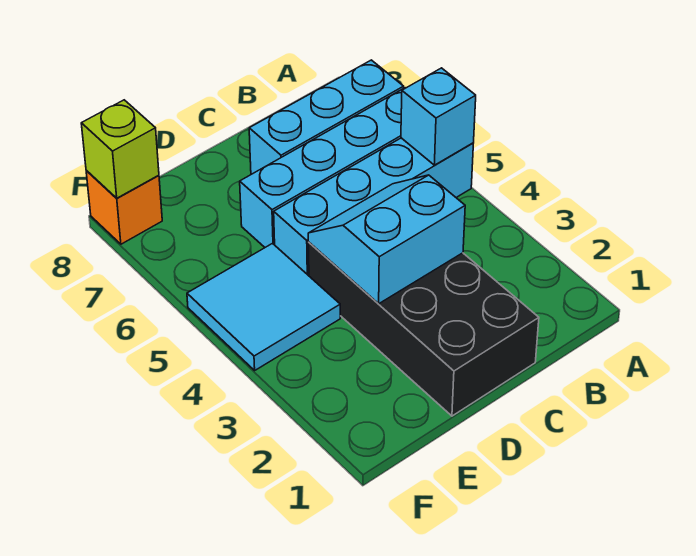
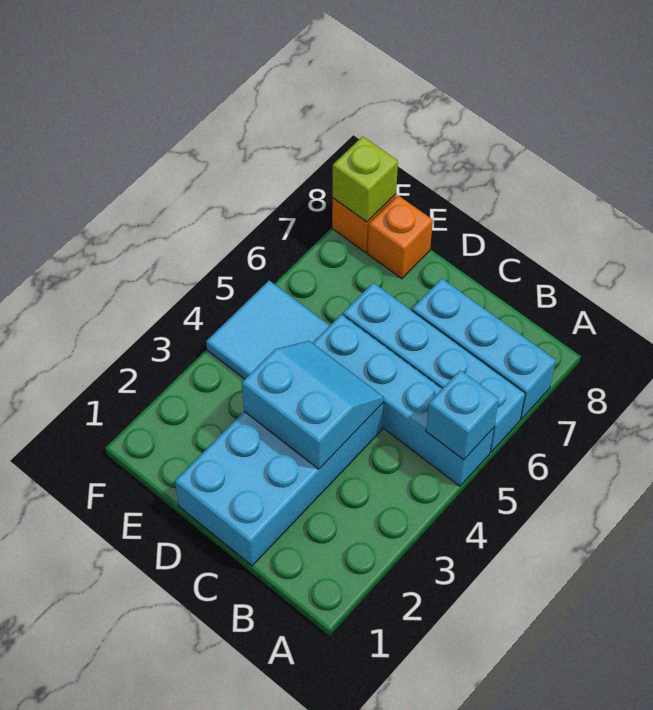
black brick C1:D4 level 1 -> cyan brick C1:D4 level 1
none -> orange brick E8 level 1

